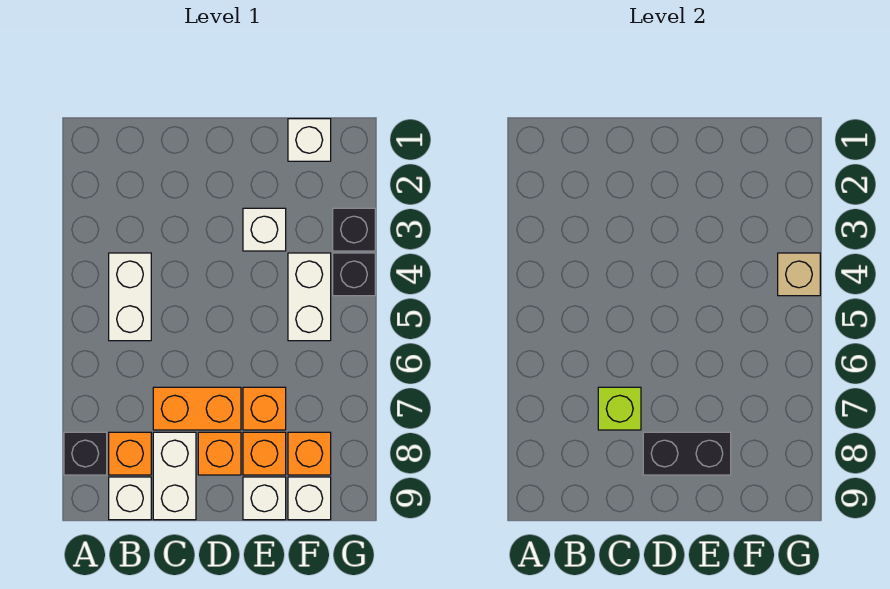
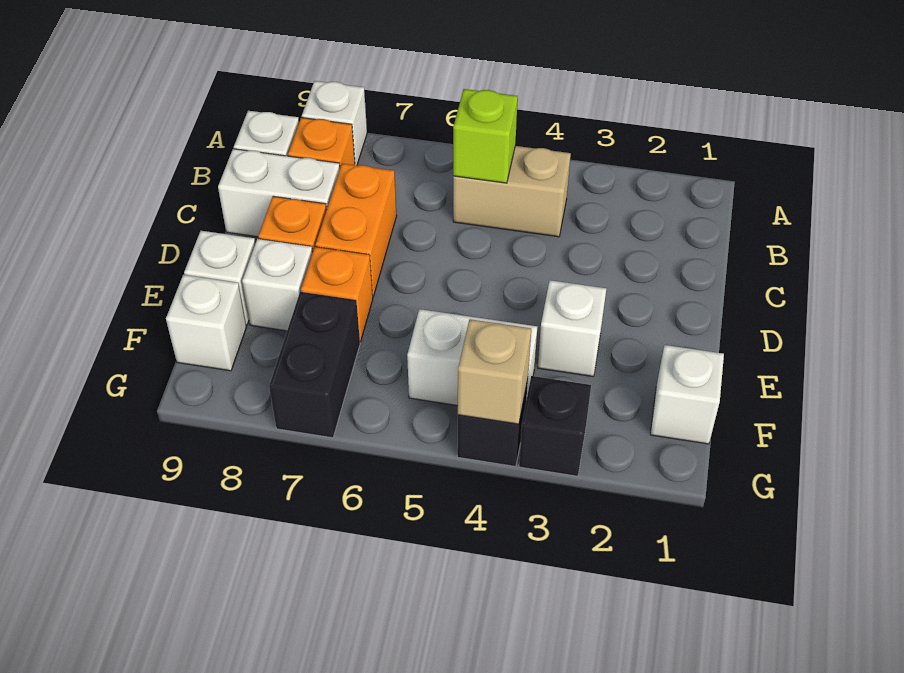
black brick A8 level 1 -> white brick A8 level 1
white brick B4:B5 level 1 -> tan brick B4:B5 level 1
lime brick C7 level 2 -> lime brick B5 level 2
black brick D8:E8 level 2 -> black brick F7:G7 level 1
orange brick E8 level 1 -> white brick E8 level 1
orange brick F8 level 1 -> none

